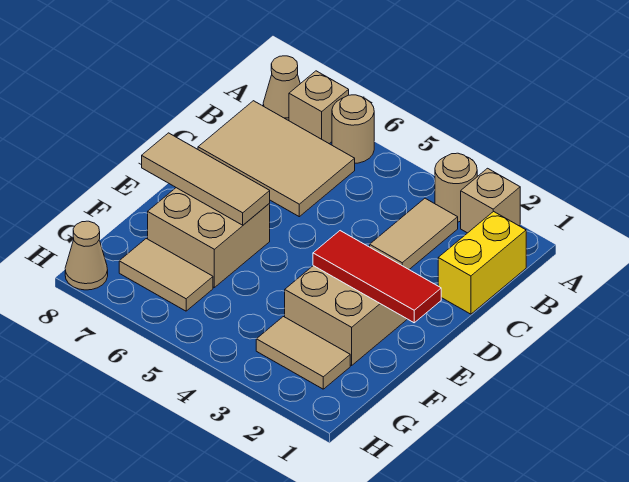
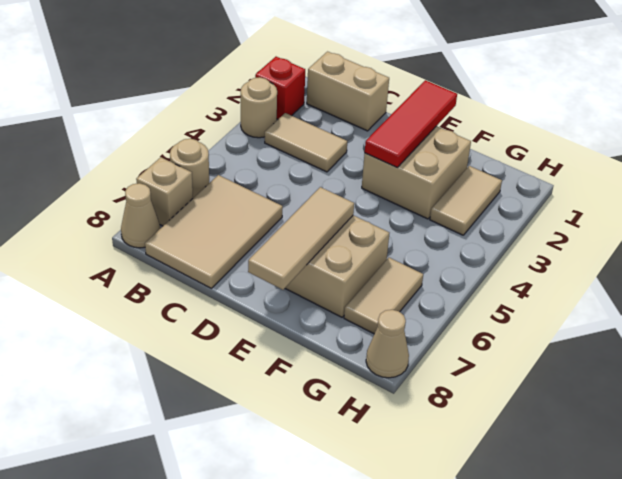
tan brick A2 level 1 -> red brick A2 level 1
yellow brick B1:C1 level 1 -> tan brick B1:C1 level 1

